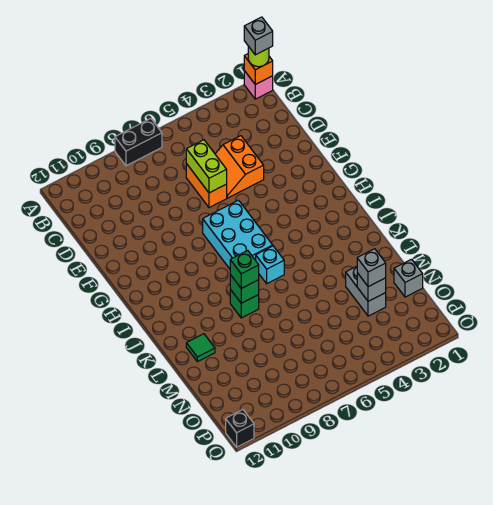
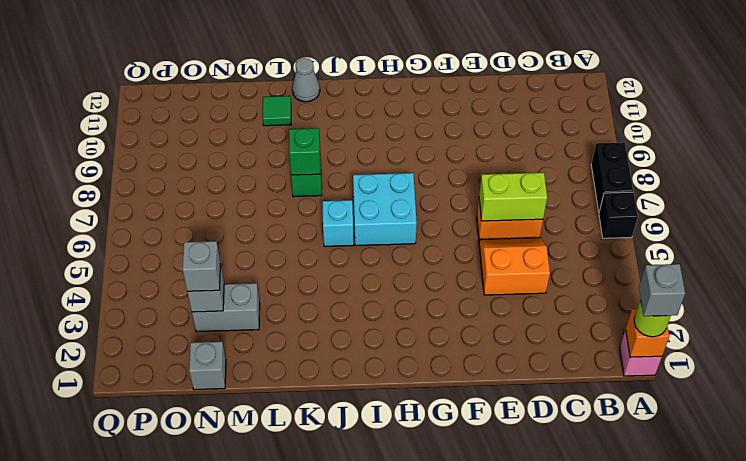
cyan brick G6:I7 level 1 -> cyan brick H6:I7 level 1
green brick K8 level 3 -> none
none -> grey cone K12 level 1
black brick Q12 level 1 -> black brick A6 level 1

